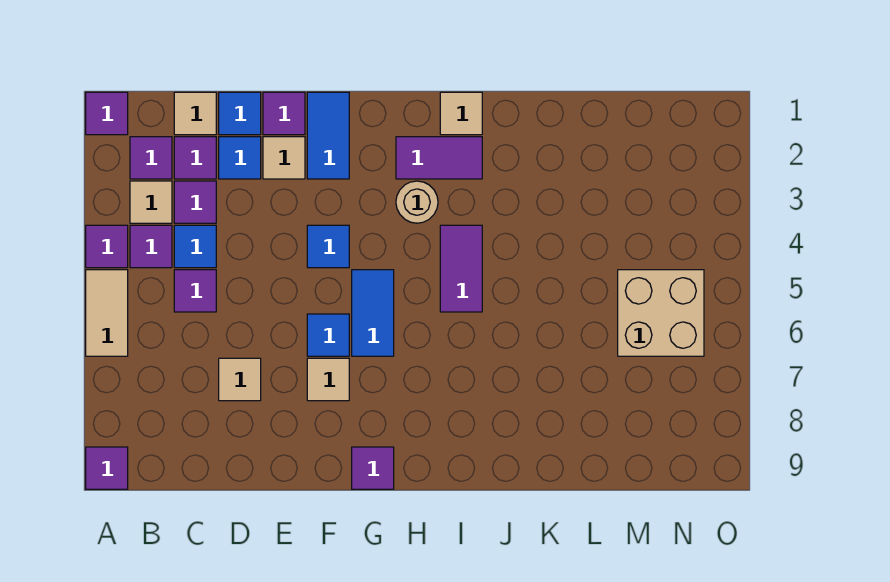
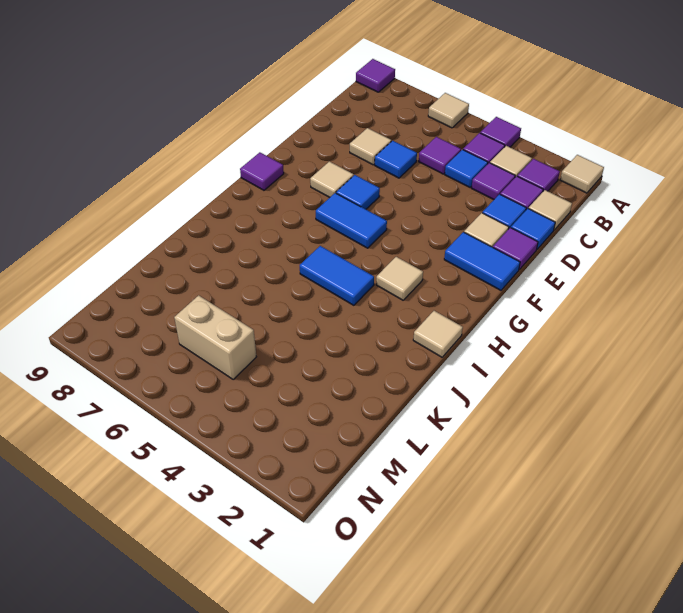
purple tile A1 level 1 -> tan tile A1 level 1
tan tile A5:A6 level 1 -> tan tile A6 level 1
blue tile F4 level 1 -> blue tile D6 level 1
purple tile H2:I2 level 1 -> none
tan round brick H3 level 1 -> tan tile H3 level 1
purple tile I4:I5 level 1 -> blue tile I4:I5 level 1
tan brick M5:N6 level 1 -> tan brick M5:M6 level 1

